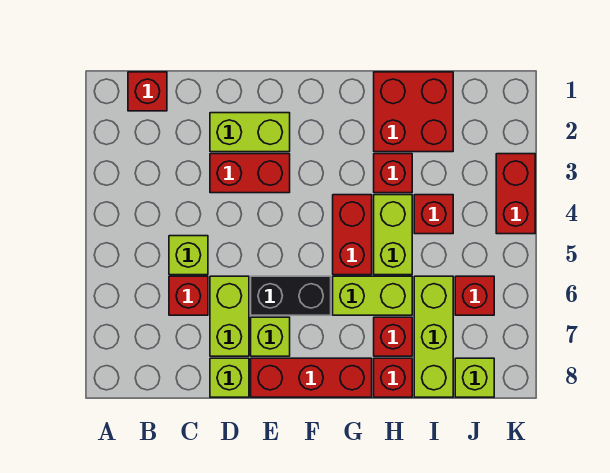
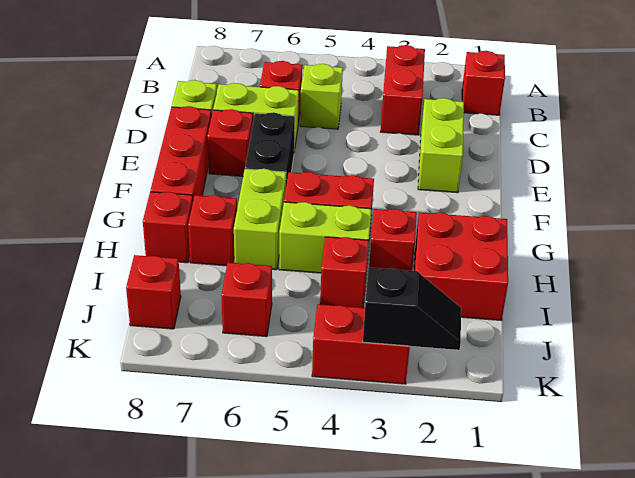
red brick D3:E3 level 1 -> red brick B3:C3 level 1
lime brick E7 level 1 -> red brick E7 level 1
lime brick I6:I8 level 1 -> none
lime brick J8 level 1 -> red brick J8 level 1
none -> black slope K2:K3 level 2 top 3

